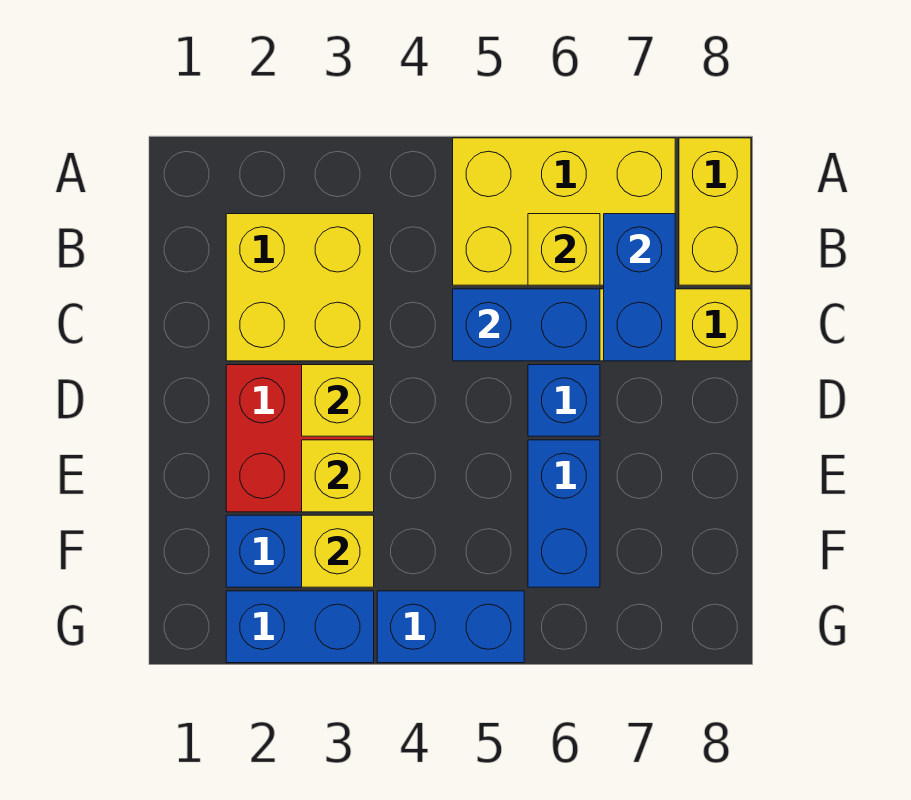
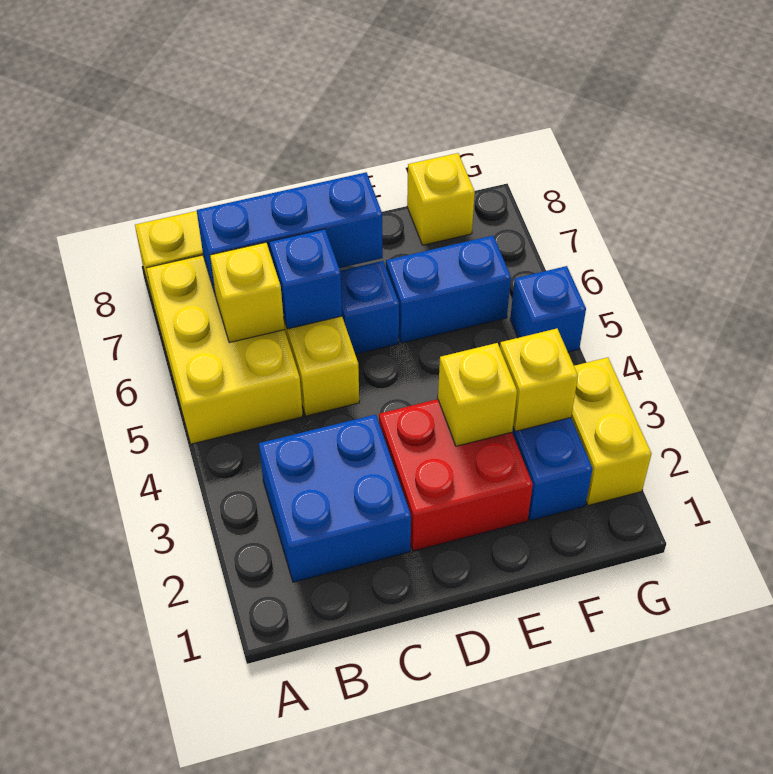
yellow brick B2:C3 level 1 -> blue brick B2:C3 level 1
blue brick B7:C7 level 2 -> blue brick B7:D7 level 2
blue brick C5:C6 level 2 -> blue brick C6 level 2
yellow brick D3 level 2 -> yellow brick F8 level 1
blue brick G2:G3 level 1 -> yellow brick G2:G3 level 1
blue brick G4:G5 level 1 -> blue brick G5 level 1

